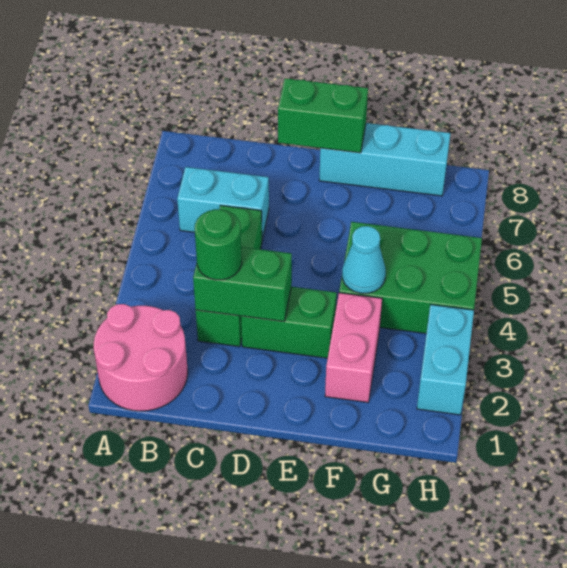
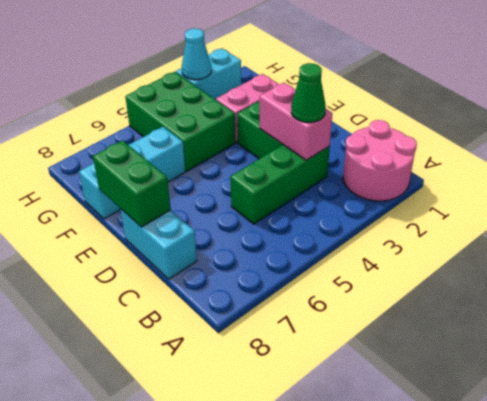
cyan brick B6:C6 level 1 -> cyan brick C8:D8 level 1
green brick C3:D3 level 2 -> pink brick C3:D3 level 2
green round brick C3 level 3 -> green cone C3 level 3
cyan brick E8:G8 level 1 -> cyan brick F6:F8 level 1
cyan cone F4 level 2 -> cyan cone H3 level 2

